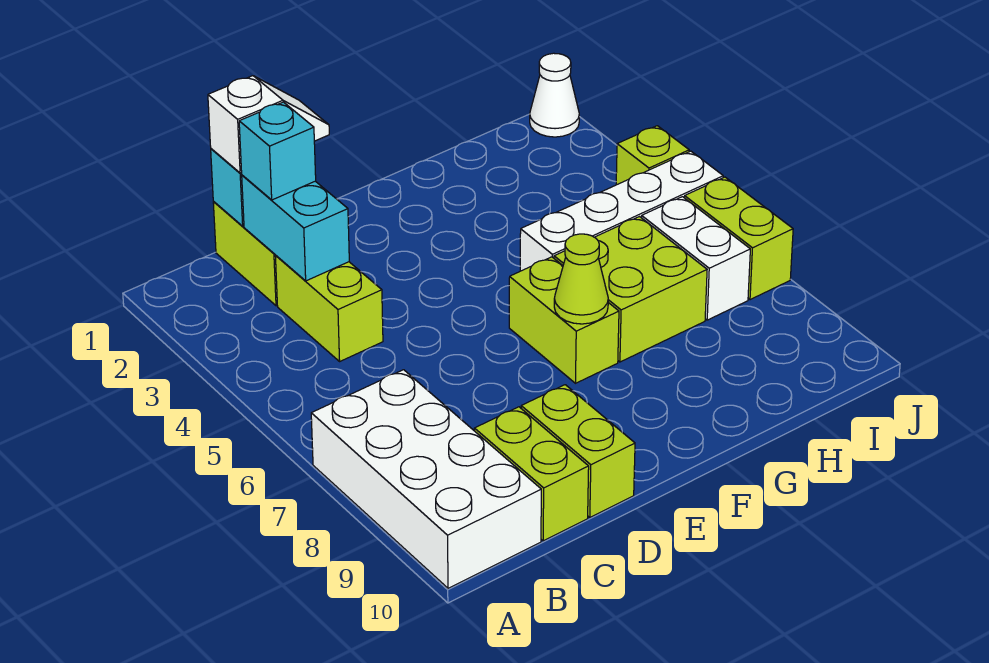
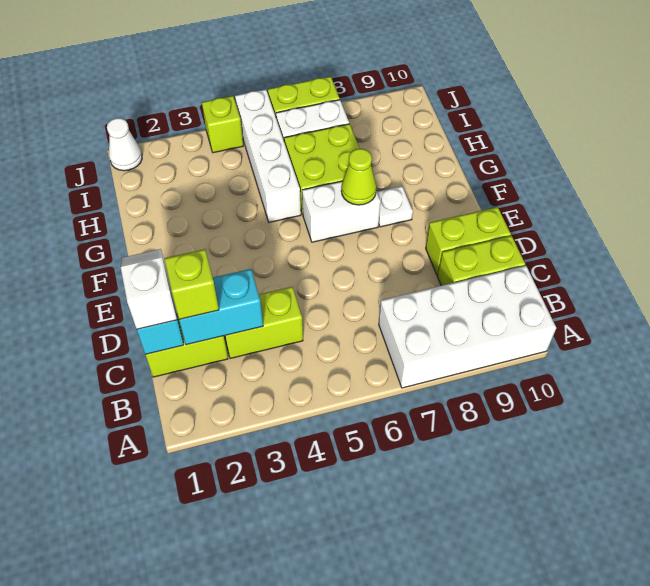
cyan brick C2 level 3 -> lime brick C2 level 3
lime brick F6:F7 level 1 -> white brick F6:F7 level 1
none -> white plate F8 level 1

